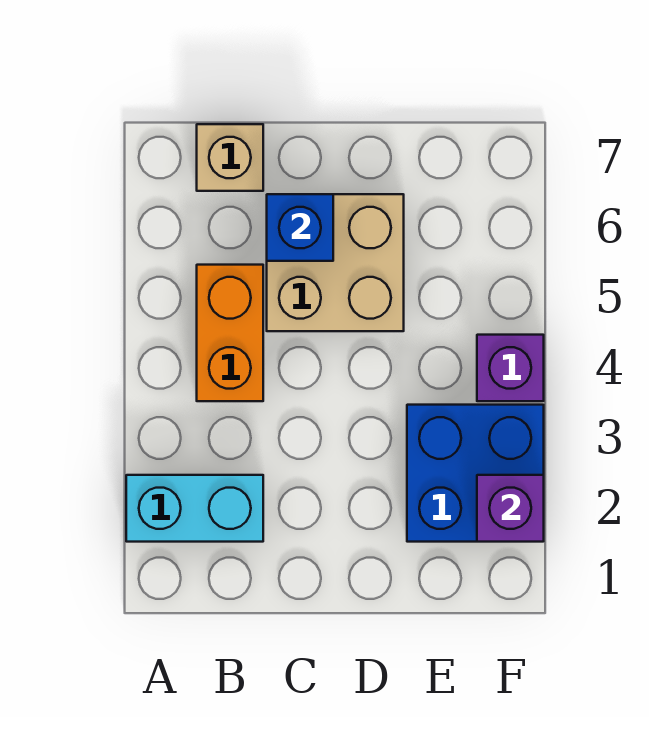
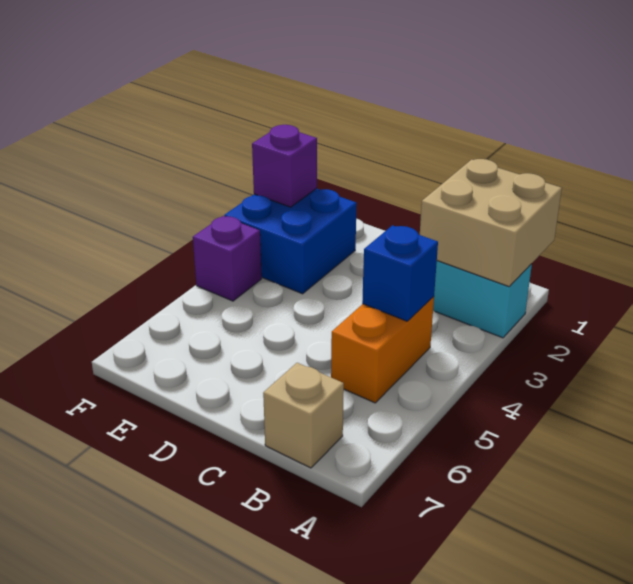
tan brick C5:D6 level 1 -> tan brick A1:B2 level 2
blue brick C6 level 2 -> blue brick B4 level 2

